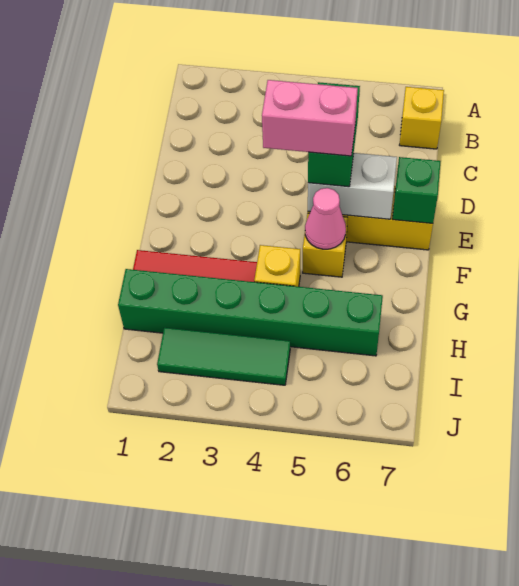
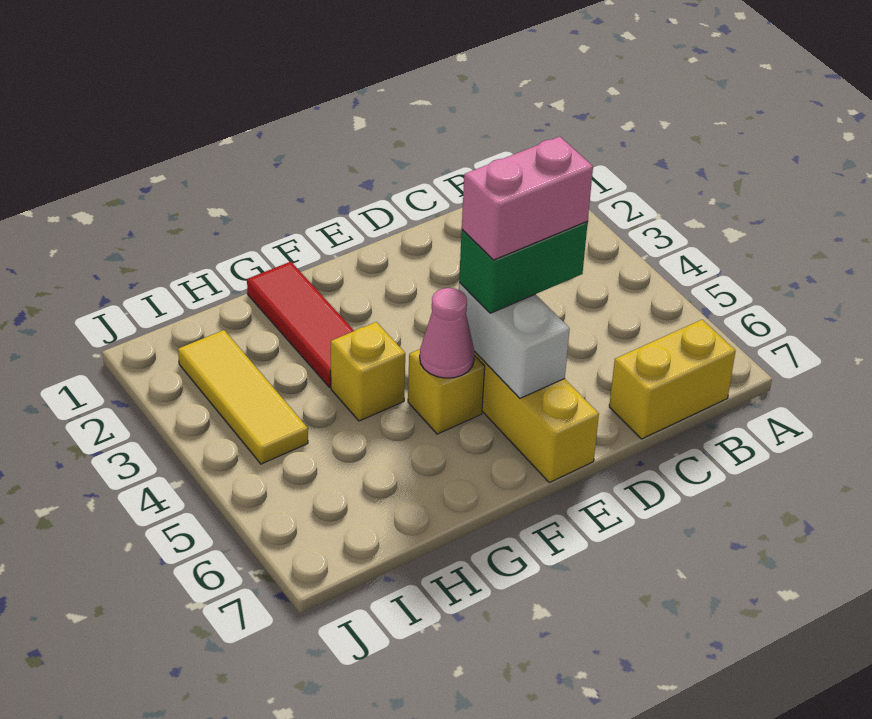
yellow brick B7 level 1 -> yellow brick B7:C7 level 1
pink brick E4:E5 level 4 -> pink brick D5:E5 level 4
green brick E7 level 2 -> none
green brick H1:H6 level 1 -> none
green tile I2:I4 level 1 -> yellow tile I2:I4 level 1

